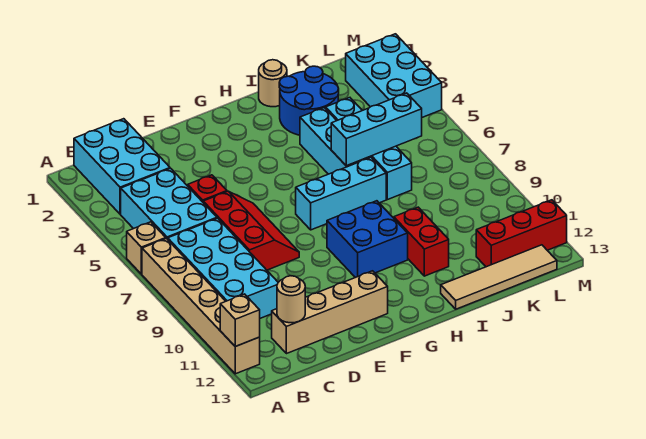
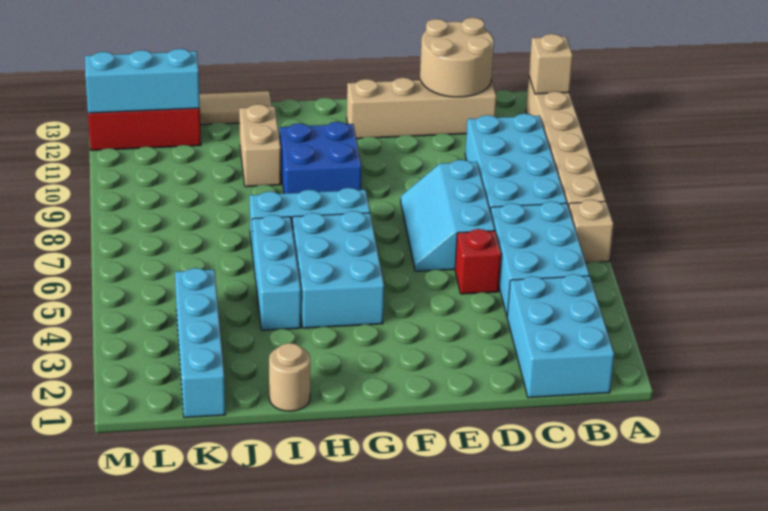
tan round brick C12 level 2 -> tan round brick C12:D13 level 2
red slope D6:E8 level 1 top D -> cyan slope D6:E8 level 1 top D
blue round brick I2:J3 level 1 -> none
cyan brick I6:K6 level 2 -> cyan brick K12:M12 level 2
red brick I10:I11 level 1 -> tan brick I10:I11 level 1
cyan brick J4:J7 level 1 -> cyan brick K1:K4 level 1
cyan brick L2:M4 level 1 -> cyan brick G4:H6 level 1

